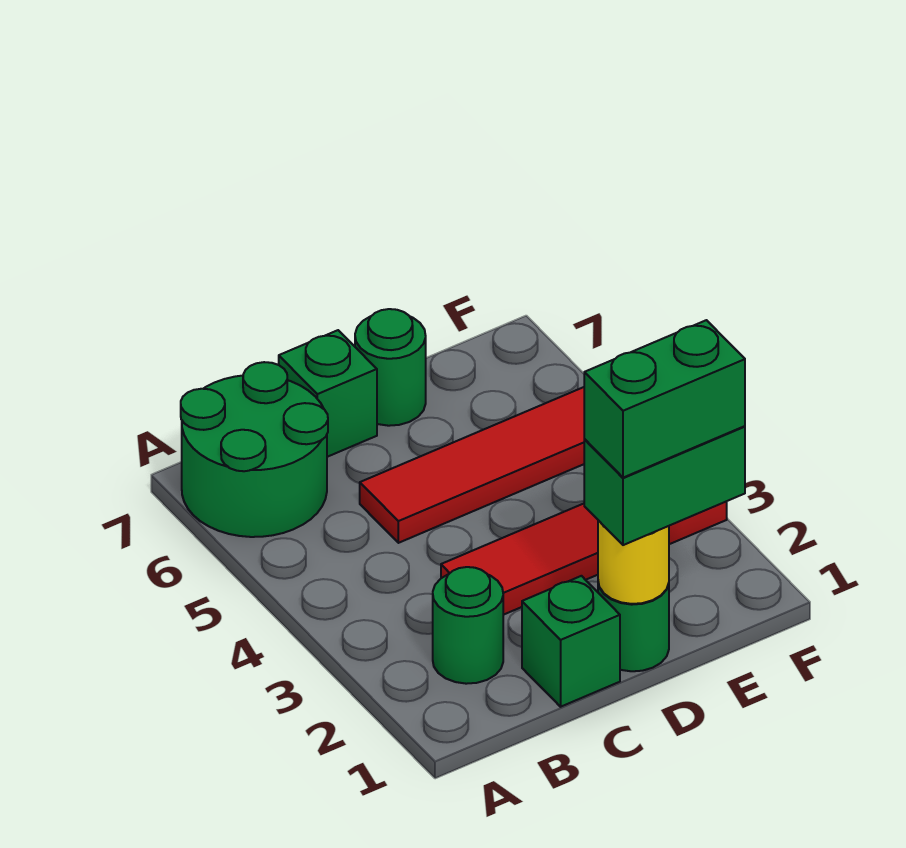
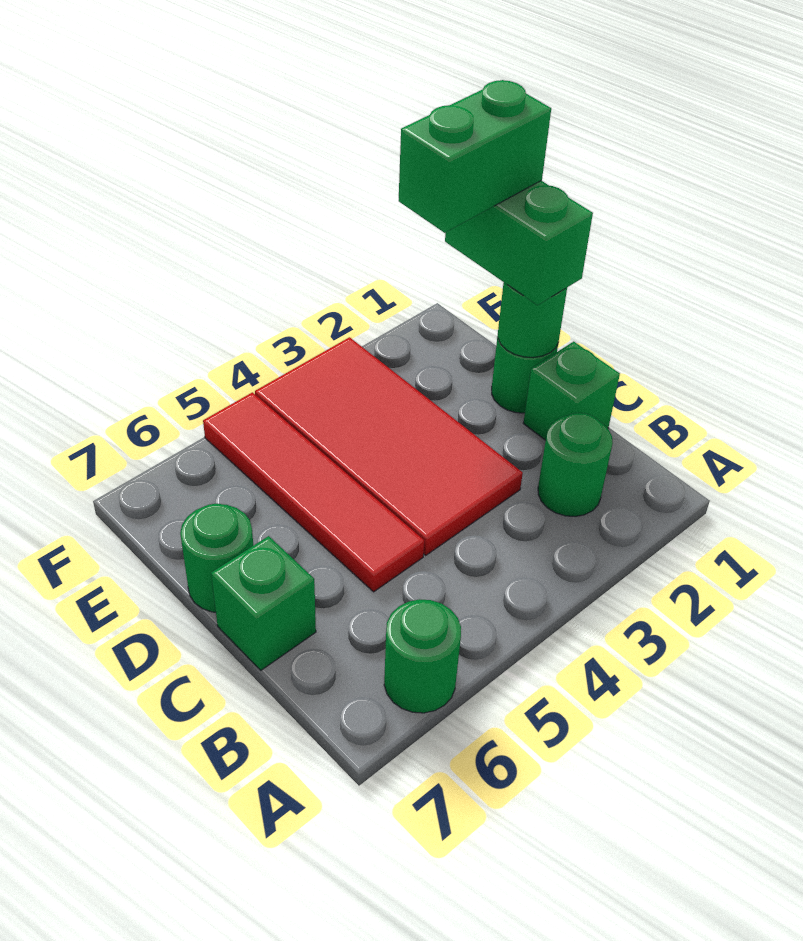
green round brick A6:B7 level 1 -> green round brick A6 level 1
red tile C3:F3 level 1 -> red tile C3:F4 level 1
yellow round brick D1 level 2 -> green round brick D1 level 2
green brick D1:E1 level 4 -> green brick E1:E2 level 4

